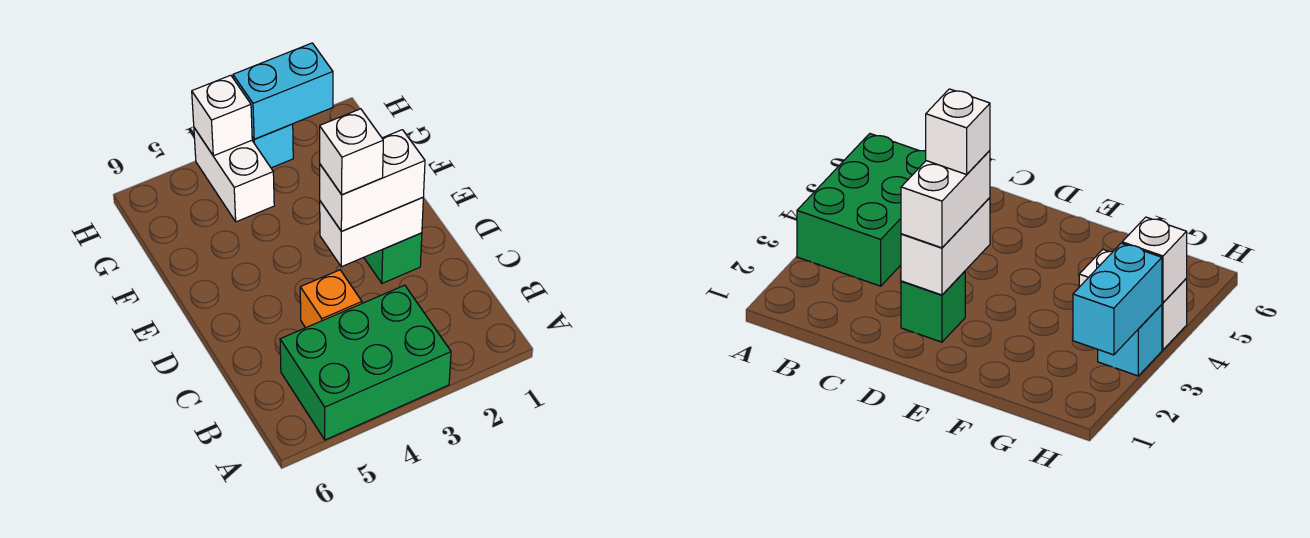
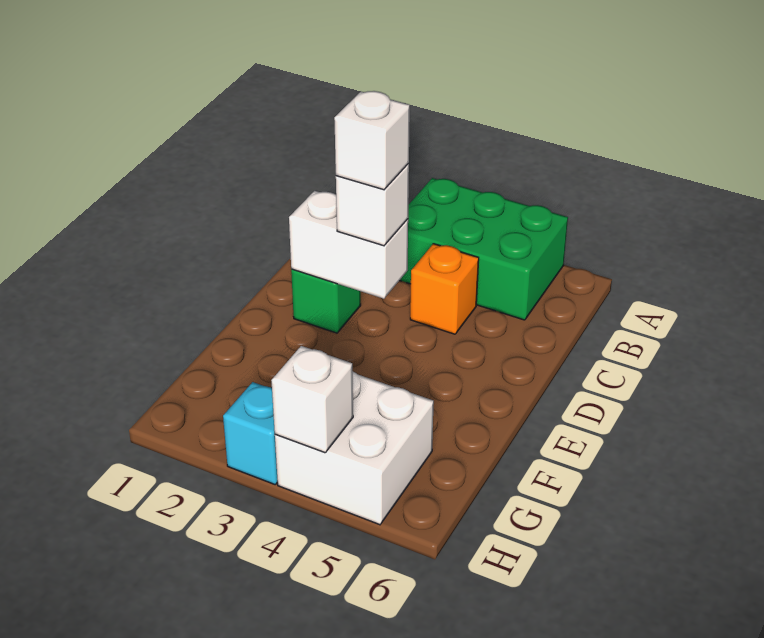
white brick D2:D3 level 3 -> white brick D3 level 3
white brick G4:H4 level 1 -> white brick G4:H5 level 1
cyan brick H2:H3 level 2 -> none

